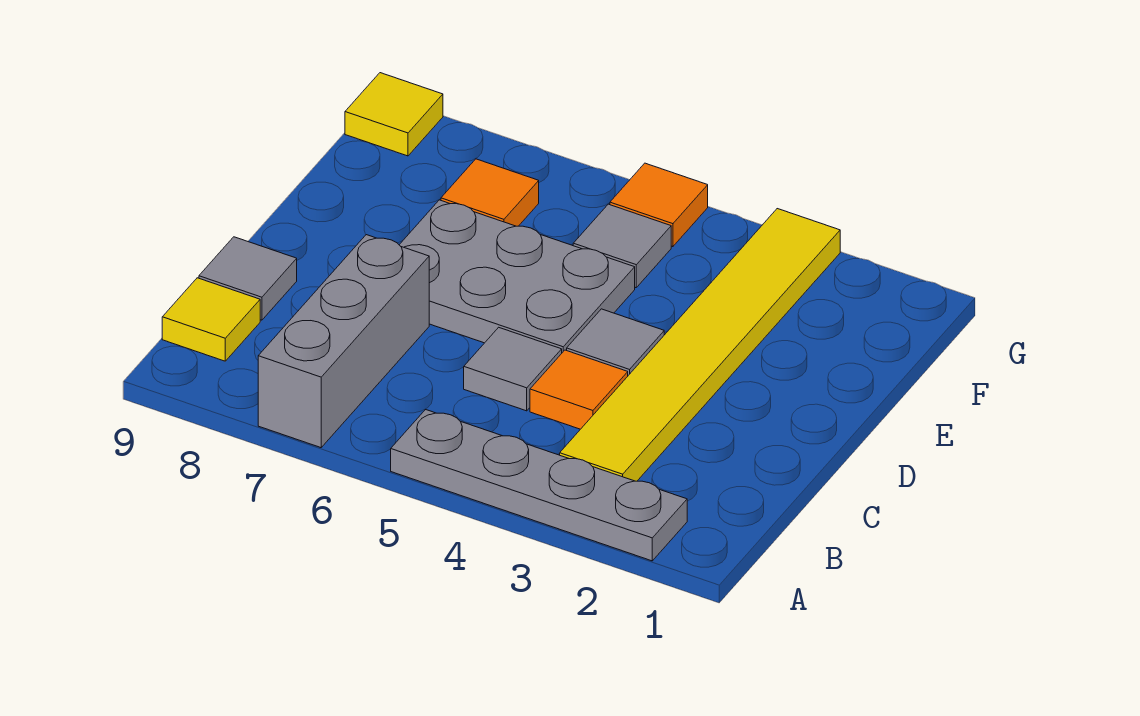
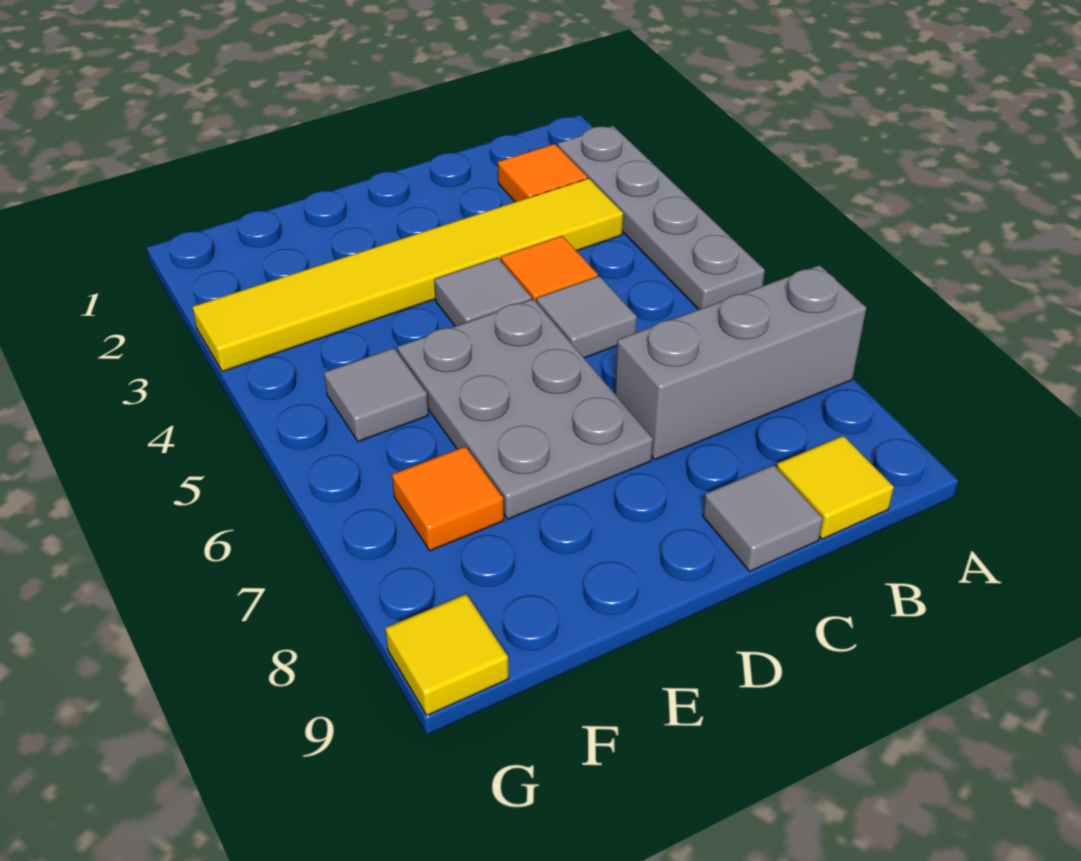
orange tile G5 level 1 -> orange tile B2 level 1

